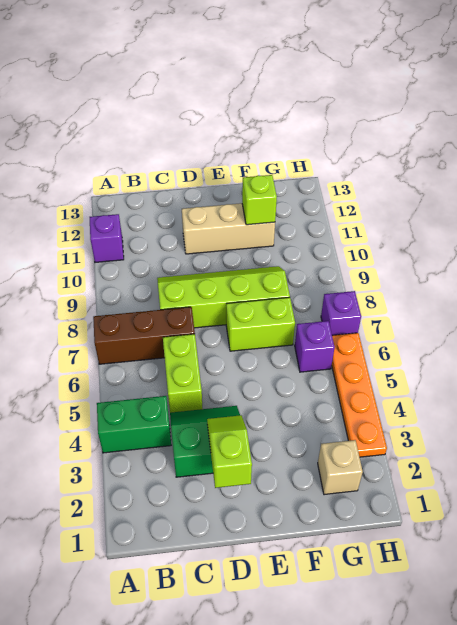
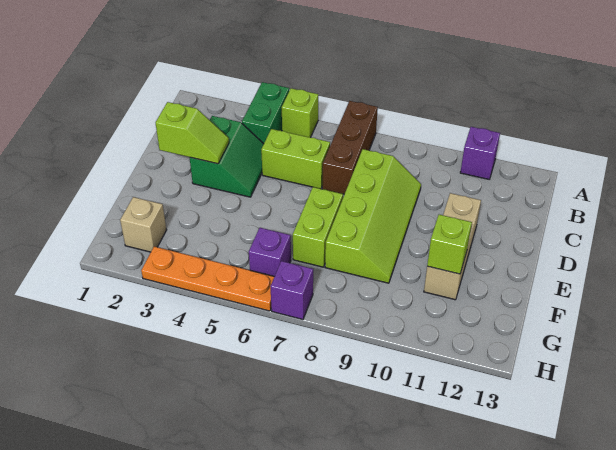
none -> lime brick A5 level 1

